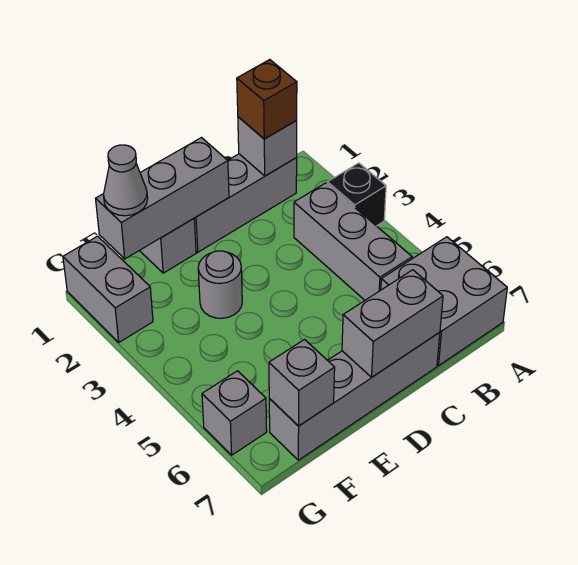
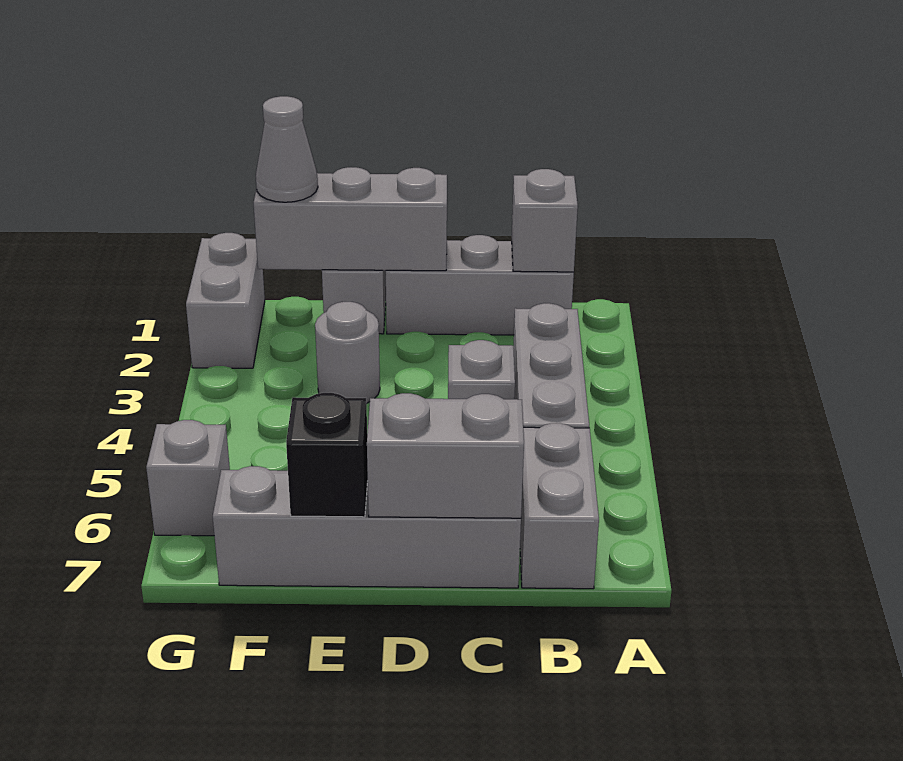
black brick A3 level 1 -> black brick E7 level 2
grey brick A6:B7 level 1 -> grey brick B6:B7 level 1
brown brick B1 level 3 -> none
grey brick F7 level 2 -> grey brick C4 level 1

